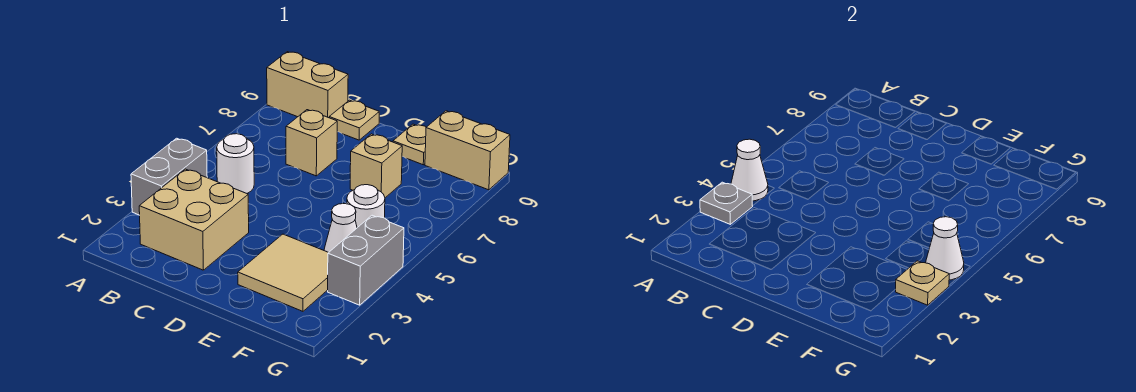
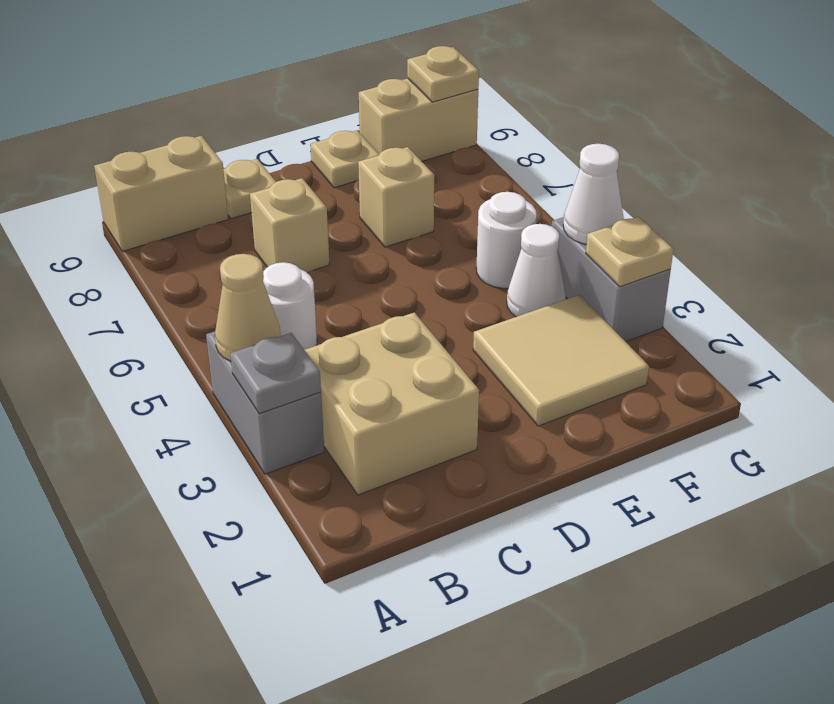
white cone A4 level 2 -> tan cone A4 level 2
none -> tan plate G9 level 2

